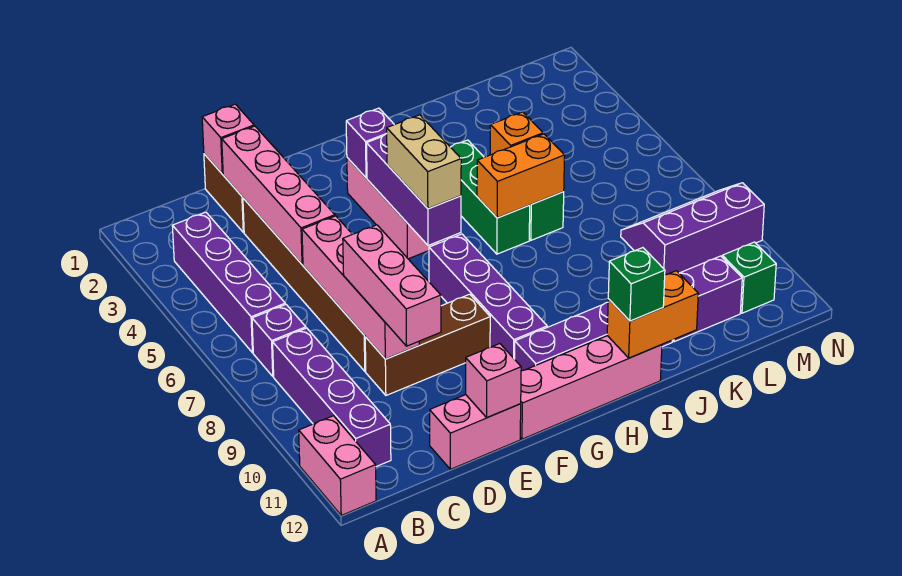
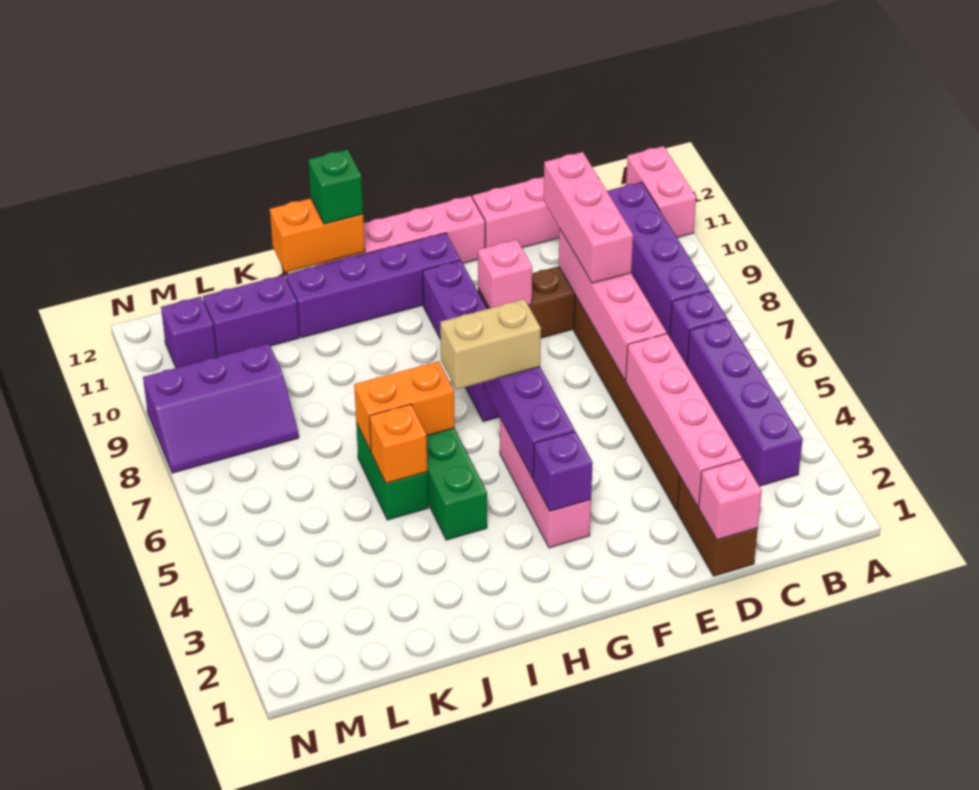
pink brick E12 level 2 -> pink brick F9 level 2
tan brick G5:G6 level 3 -> tan brick G6:H6 level 3
green brick M11 level 1 -> purple brick M11 level 1

